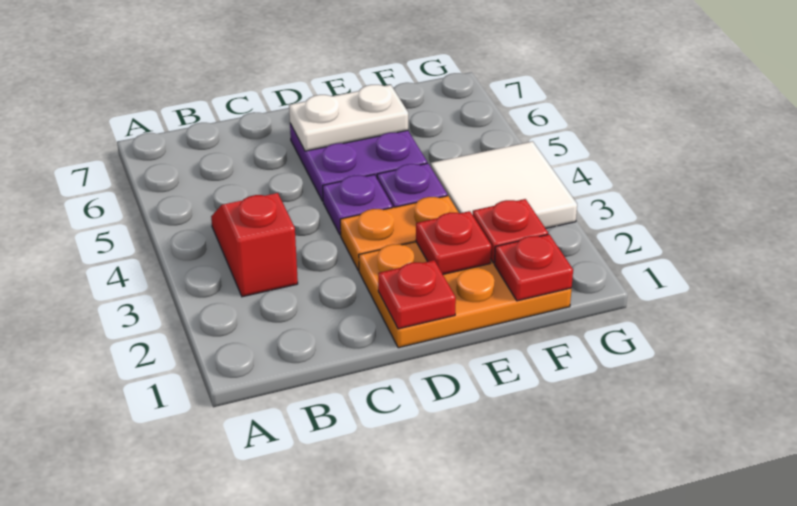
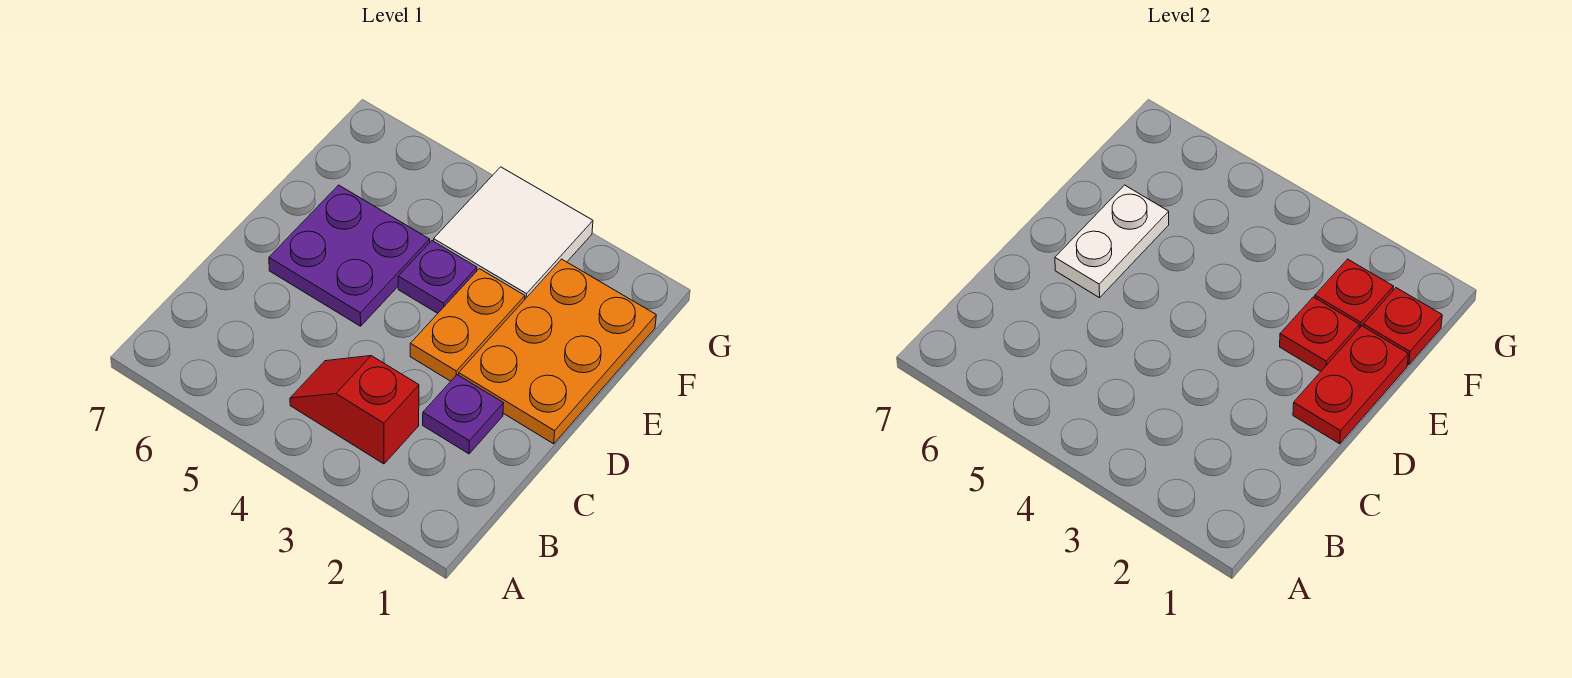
red plate D1 level 2 -> red plate D1:E1 level 2
purple plate D4 level 1 -> purple plate C2 level 1

